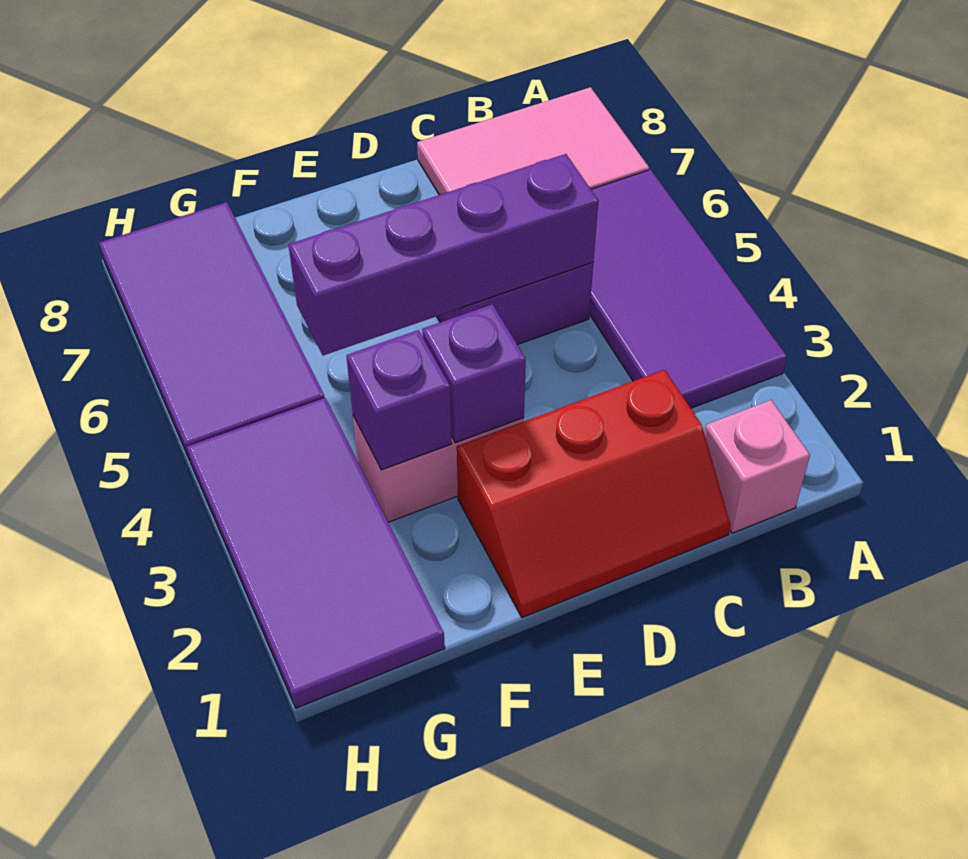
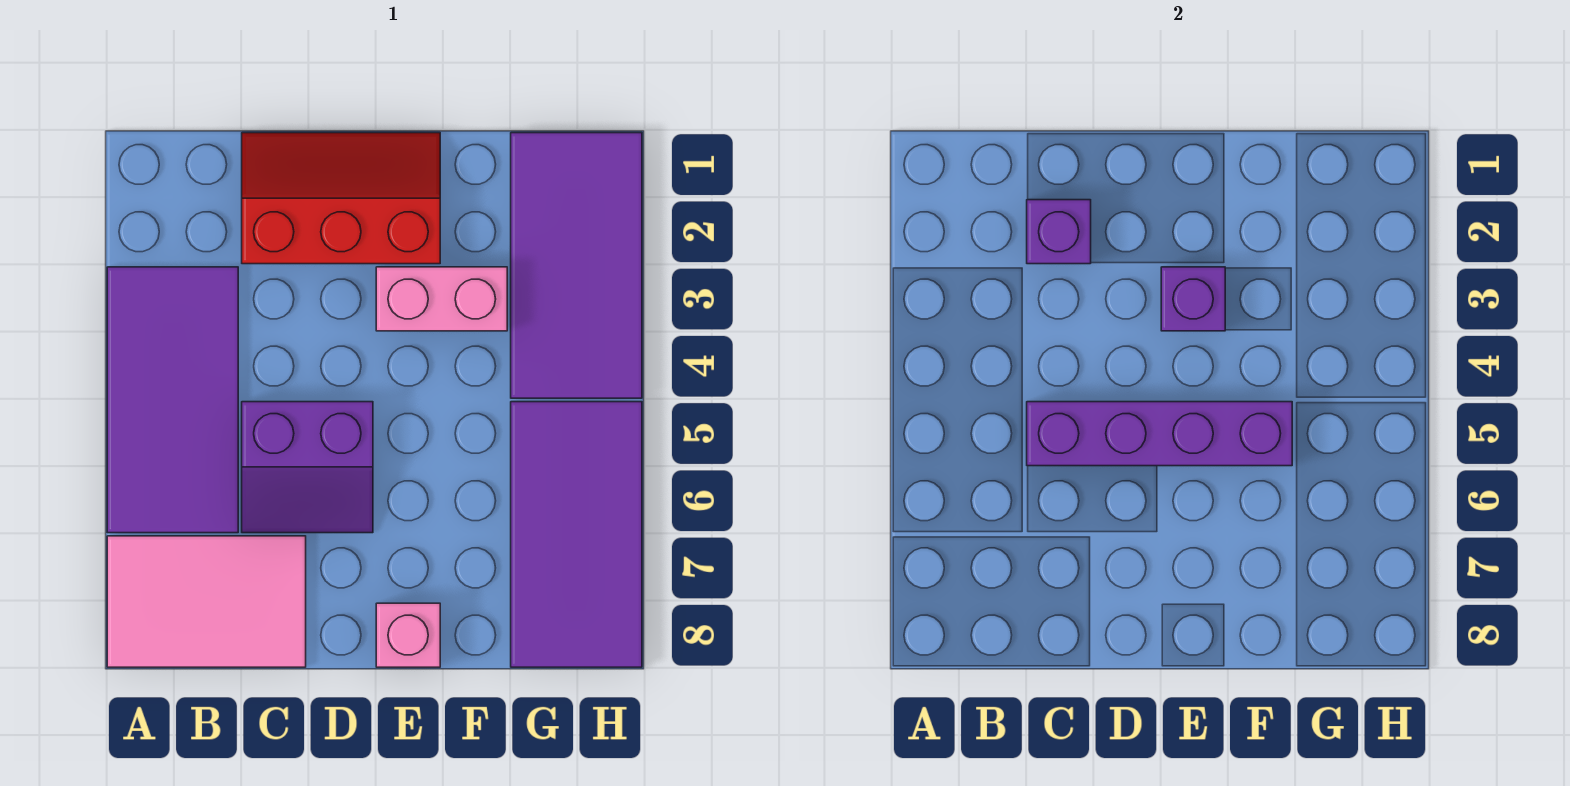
pink brick B1 level 1 -> pink brick E8 level 1
purple brick F3 level 2 -> purple brick C2 level 2

